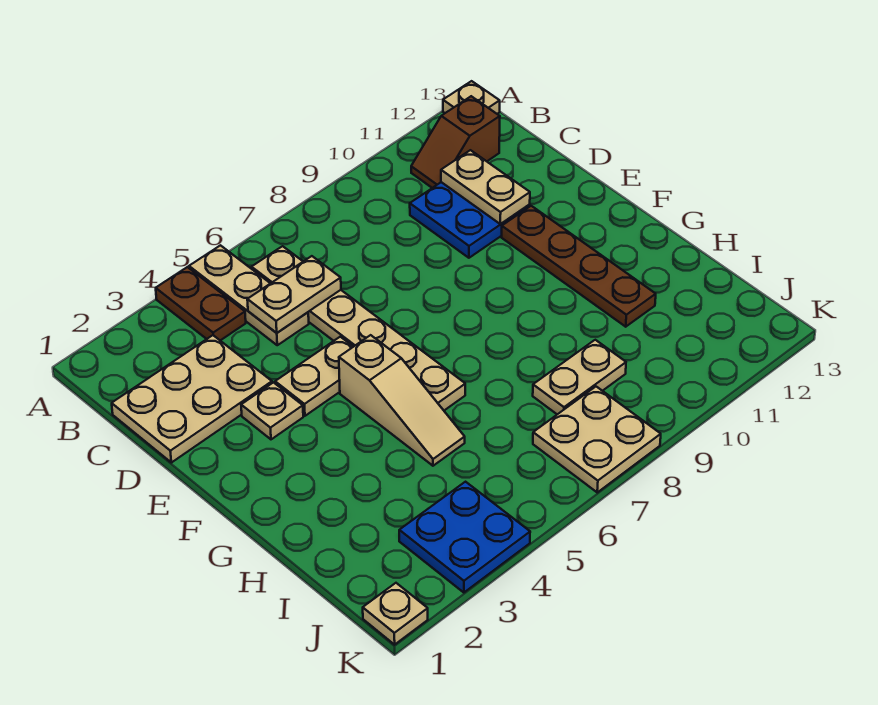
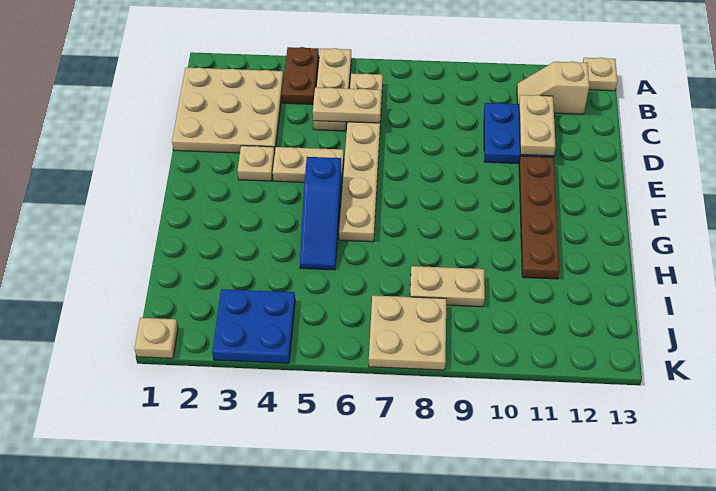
brown slope B11:B12 level 1 top 12 -> tan slope B11:B12 level 1 top 12
tan plate C1:D3 level 1 -> tan plate B1:D3 level 1
tan slope F5:H5 level 1 top F -> blue slope F5:H5 level 1 top F

